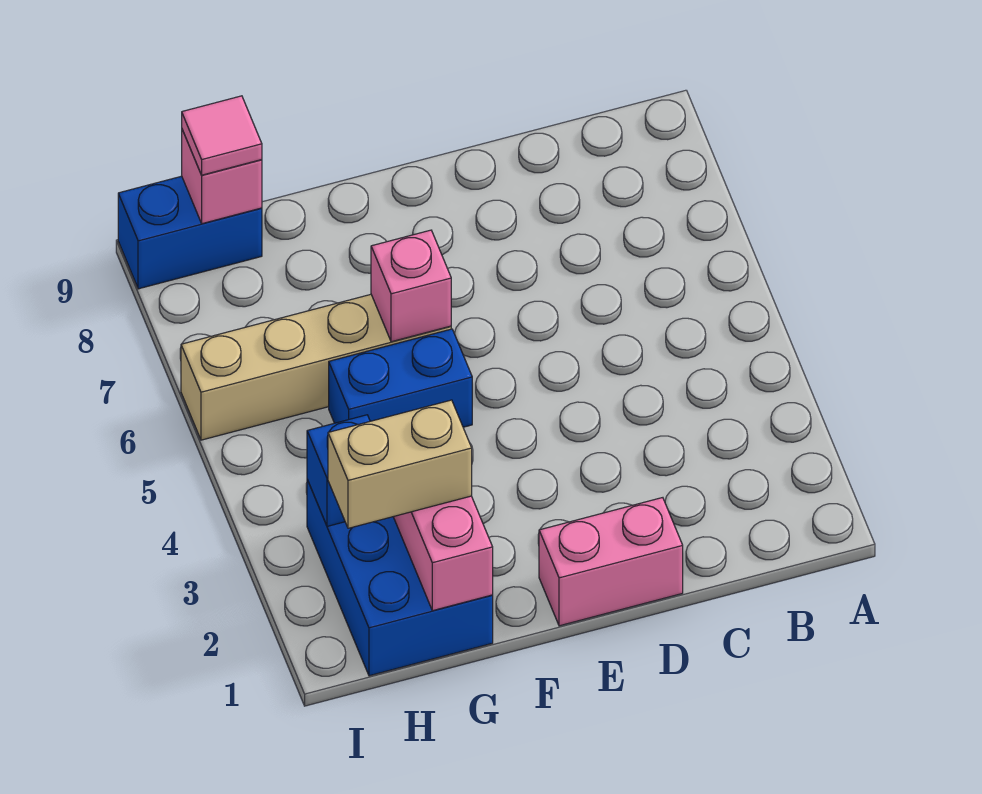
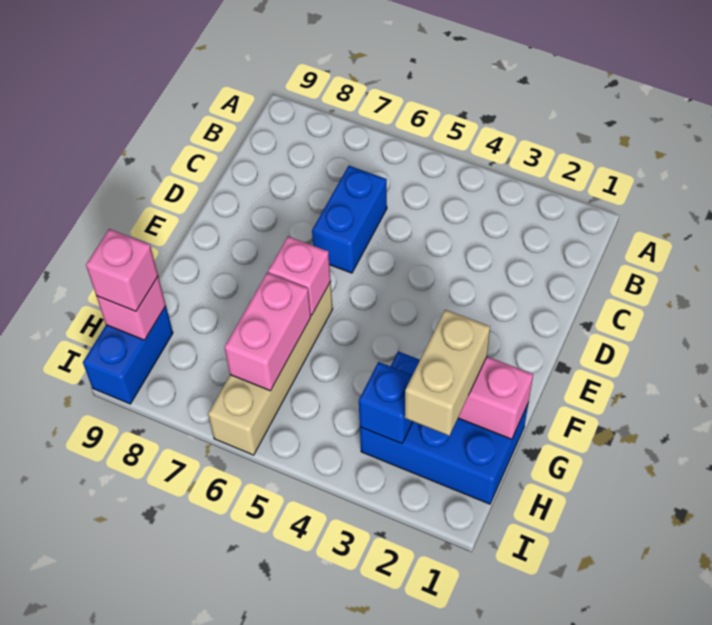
pink brick D1:E1 level 1 -> pink brick G6:H6 level 2
blue brick F5:G5 level 1 -> blue brick C6:D6 level 1
pink tile H9 level 3 -> pink brick H9 level 3

